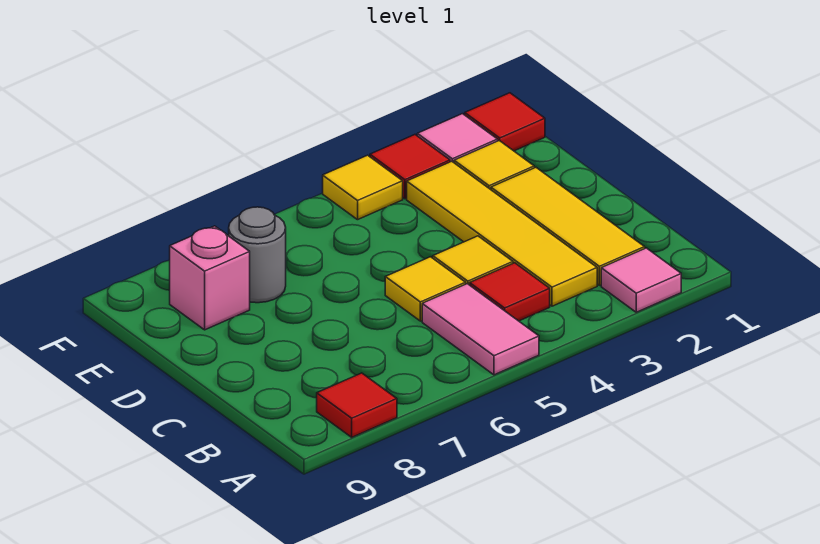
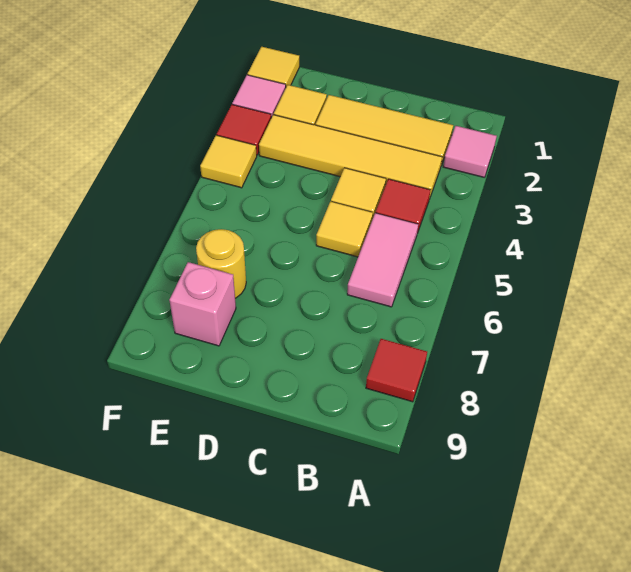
pink tile A5:B5 level 1 -> pink tile B5:B6 level 1
grey round brick E7 level 1 -> yellow round brick E7 level 1
red tile F1 level 1 -> yellow tile F1 level 1

